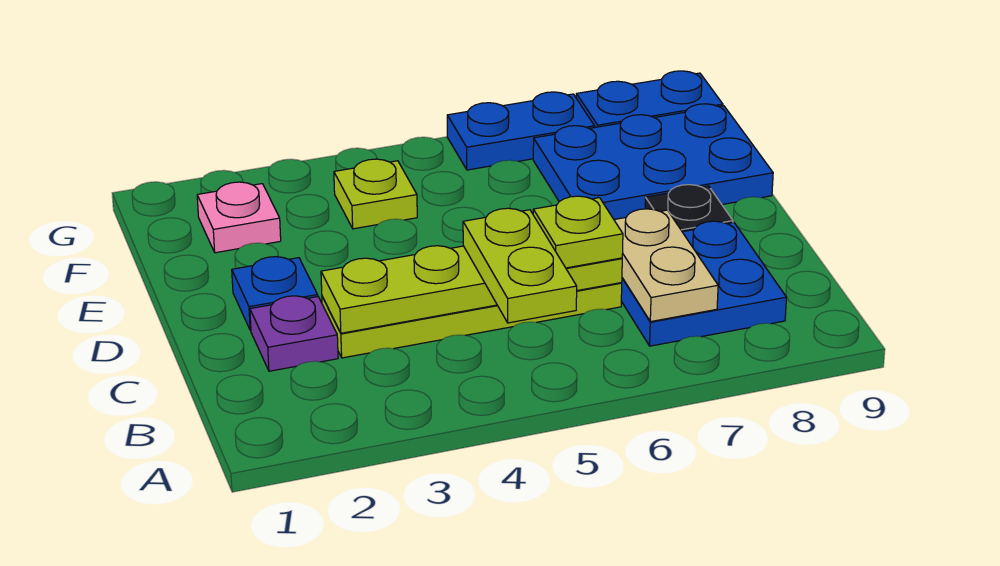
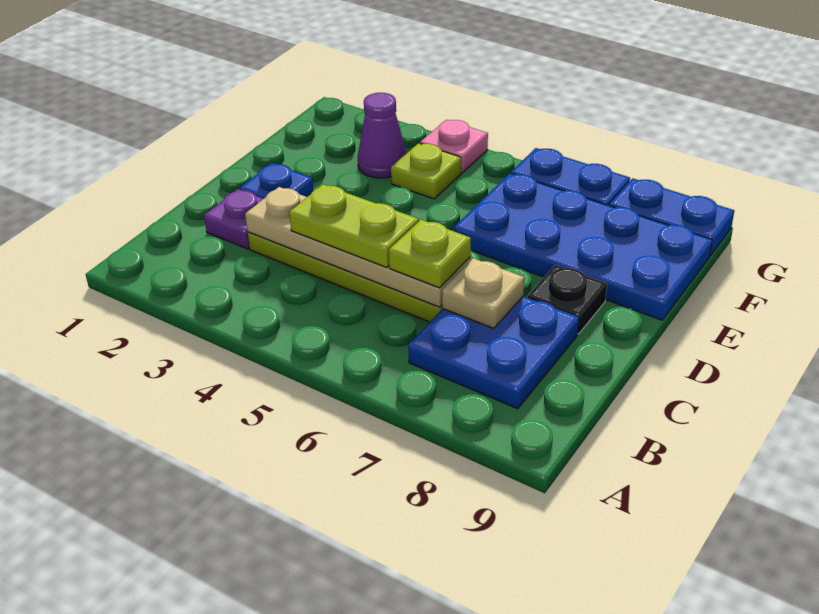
lime plate B5:C5 level 3 -> lime plate C4:C5 level 3
tan plate B7:C7 level 2 -> tan plate C7 level 2
lime plate C3:C6 level 2 -> tan plate C3:C6 level 2
blue plate E7:F9 level 1 -> blue plate E6:F9 level 1
pink plate F2 level 1 -> pink plate G4 level 1
none -> purple cone F3 level 1

